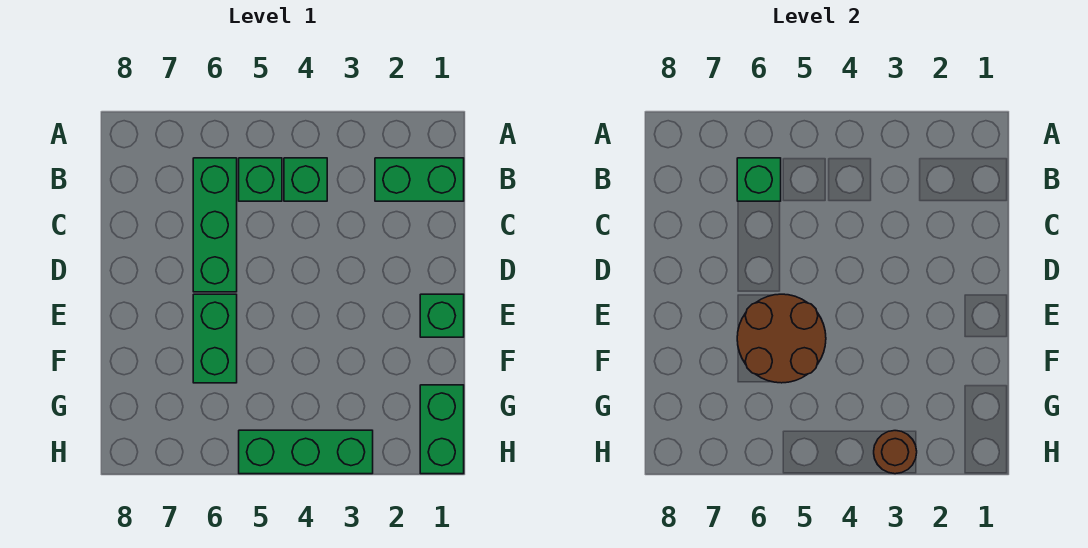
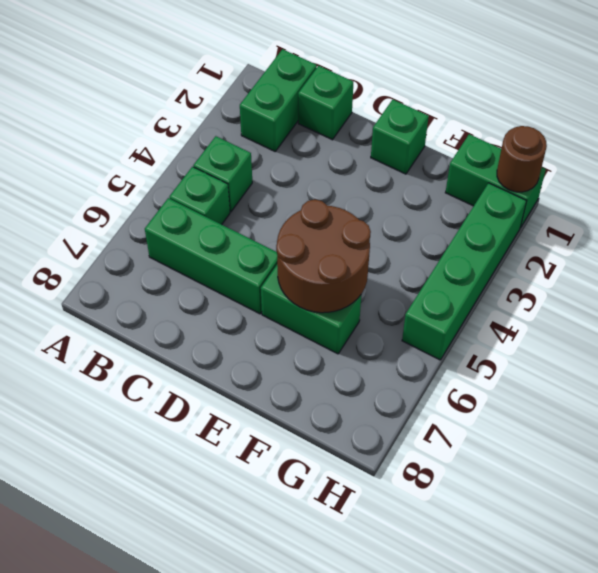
green brick B6 level 2 -> green brick C1 level 1
green brick H3:H5 level 1 -> green brick H2:H5 level 1
brown round brick H3 level 2 -> brown round brick H1 level 2

